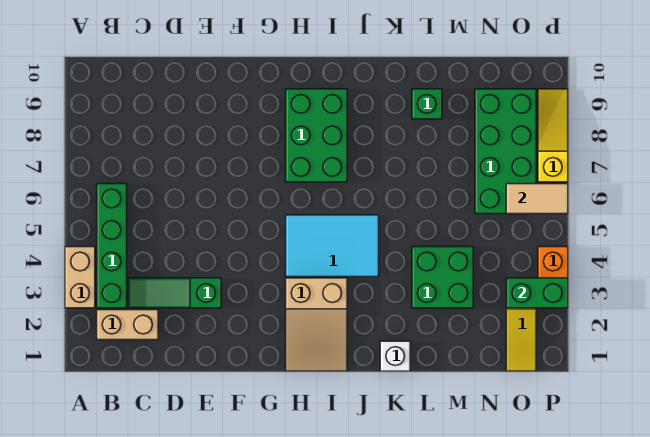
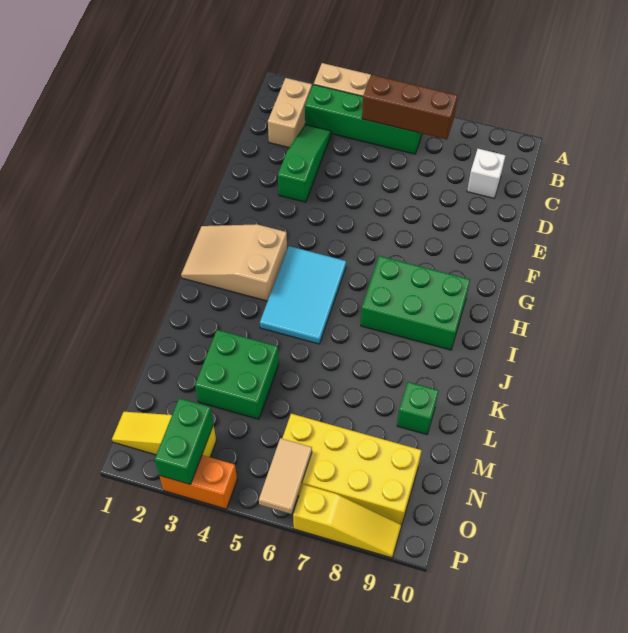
none -> brown brick B5:B7 level 2
white brick K1 level 1 -> white brick C9 level 1
green brick N6:O9 level 1 -> yellow brick N6:O9 level 1

